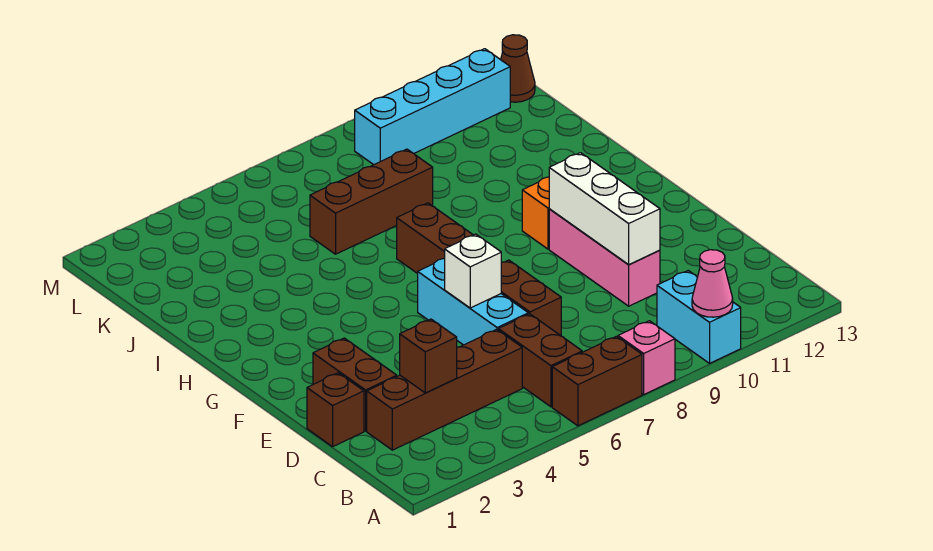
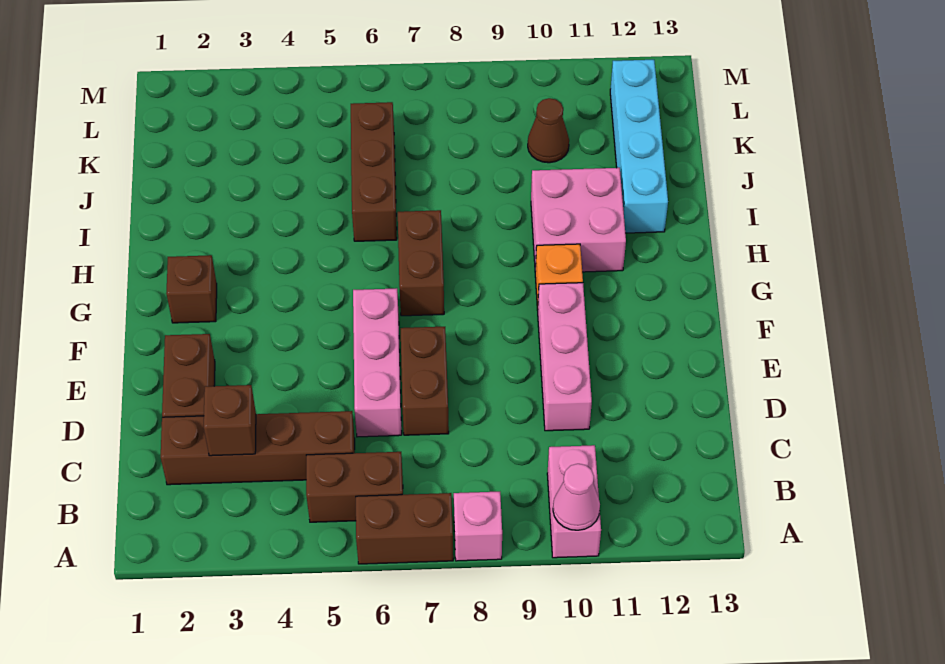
cyan brick A10:B10 level 1 -> pink brick A10:B10 level 1
brown brick B6:C6 level 1 -> brown brick B5:B6 level 1
brown brick D1 level 1 -> brown brick G2 level 1
cyan brick D6:F6 level 1 -> pink brick D6:F6 level 1
white brick D10:F10 level 2 -> none
white brick E6 level 2 -> none
none -> pink brick H10:I11 level 1
brown brick J6:J8 level 1 -> brown brick I6:K6 level 1
cyan brick L9:L12 level 1 -> cyan brick I12:L12 level 1
brown cone L13 level 1 -> brown cone K10 level 1

